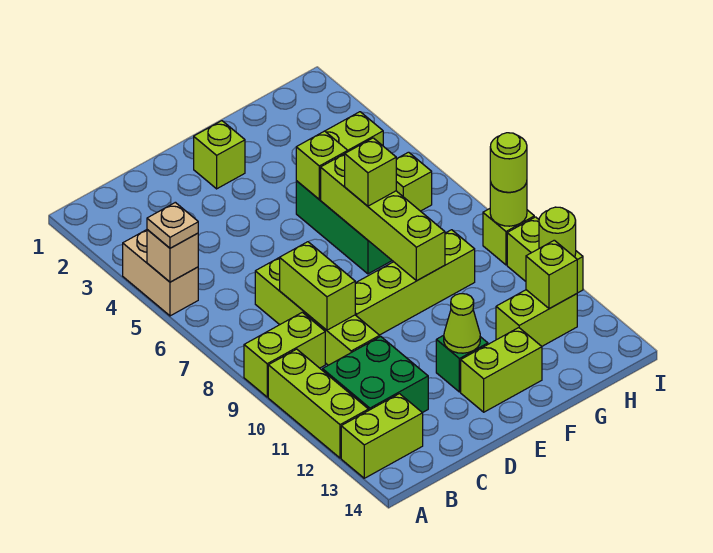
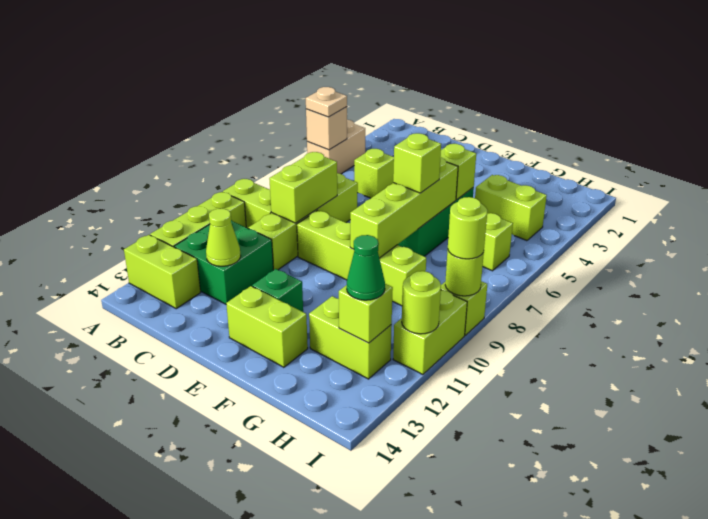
lime brick E2 level 1 -> lime brick C5 level 1
lime cone E12 level 2 -> lime cone C12 level 2
none -> green cone H12 level 3

